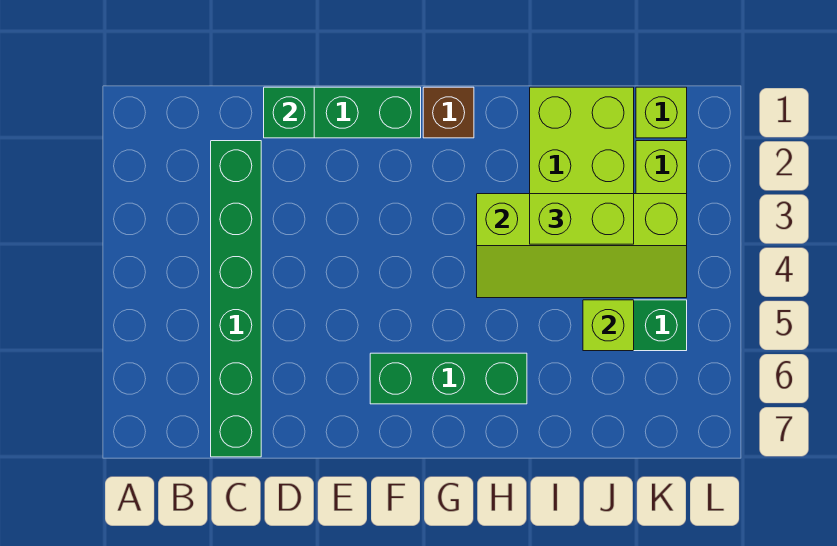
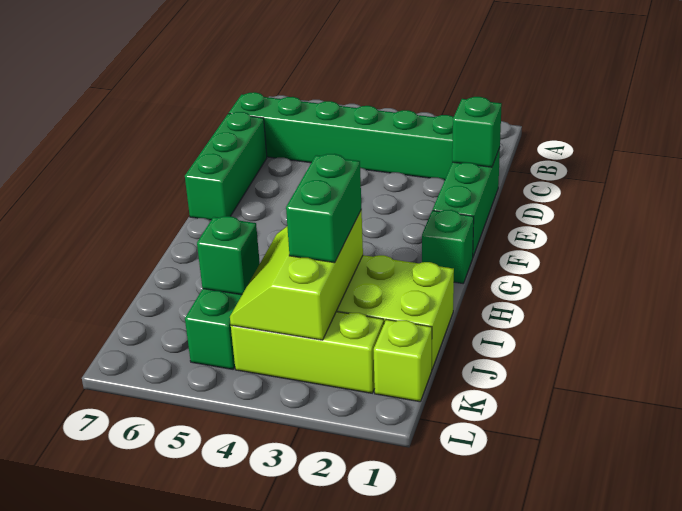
green brick F6:H6 level 1 -> green brick D7:F7 level 1
brown brick G1 level 1 -> green brick G1 level 1
lime slope H3:K4 level 2 top 3 -> lime slope I3:K4 level 2 top 3
lime brick I3:J3 level 3 -> green brick I3:J3 level 3
lime brick J5 level 2 -> green brick J5 level 2

